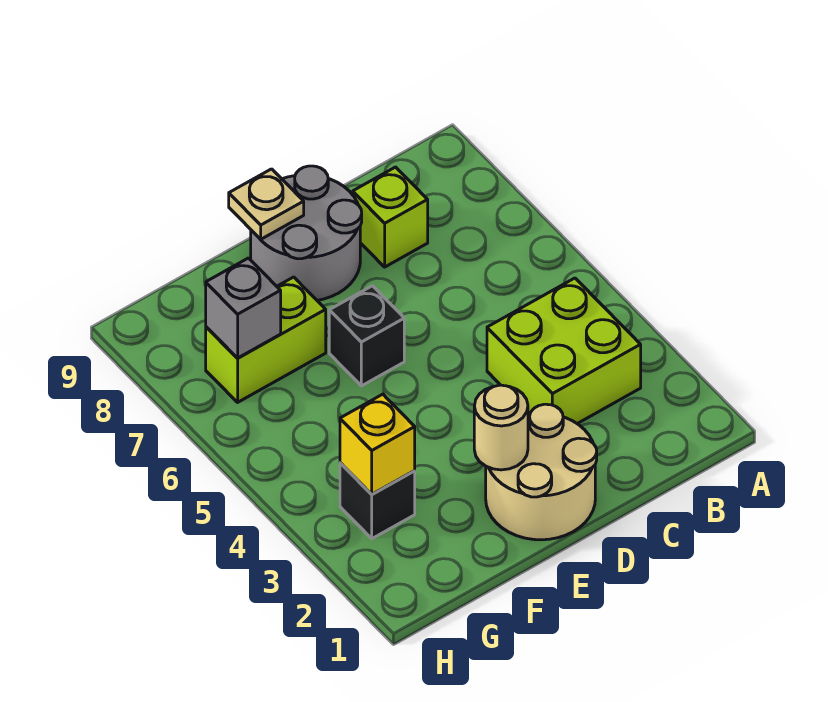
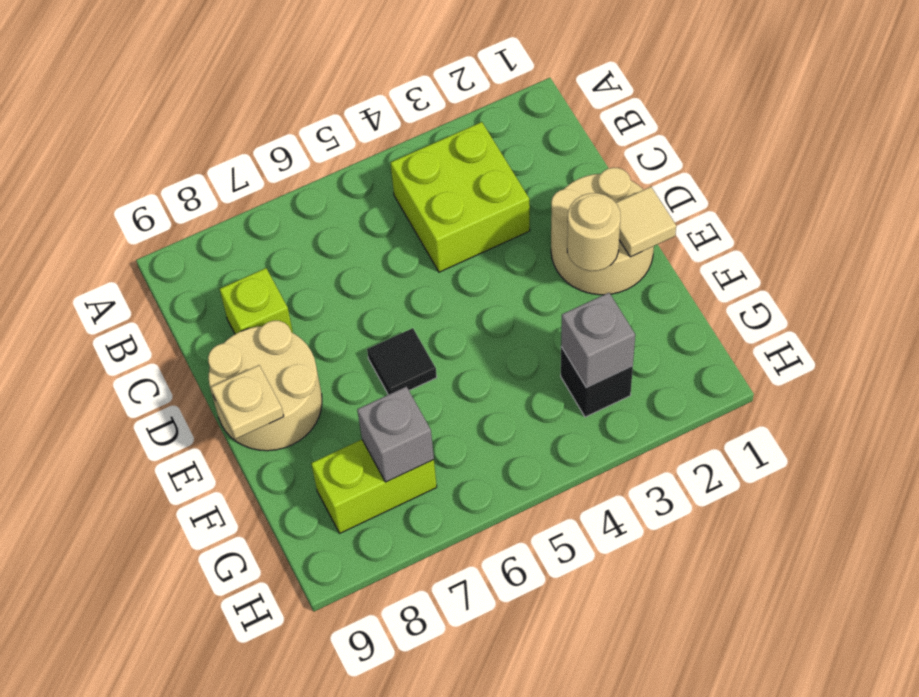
grey round brick D8:E9 level 1 -> tan round brick D8:E9 level 1
none -> tan tile E1 level 2
black brick E6 level 1 -> black tile E6 level 1
lime brick F7:G7 level 1 -> lime brick G7:G8 level 1
yellow brick G3 level 2 -> grey brick G3 level 2

